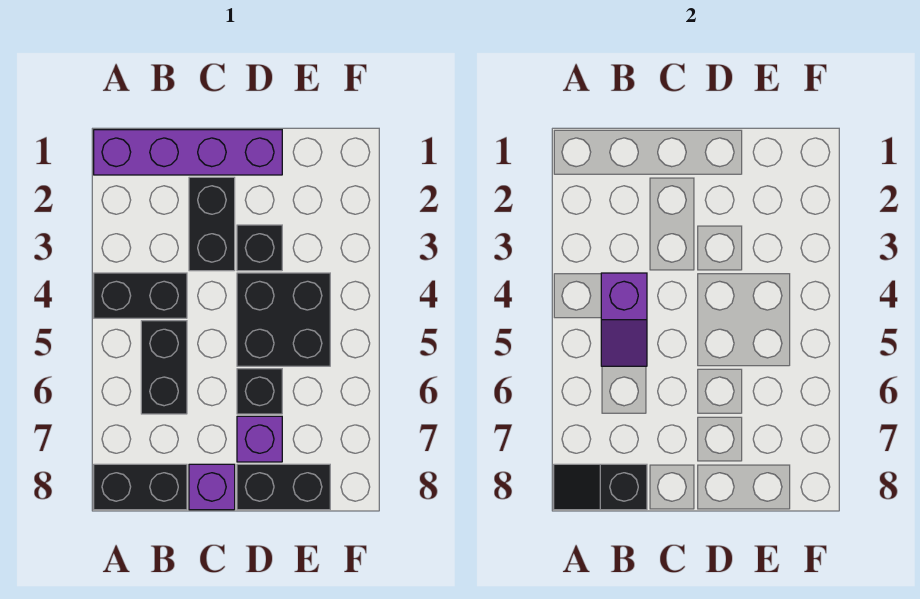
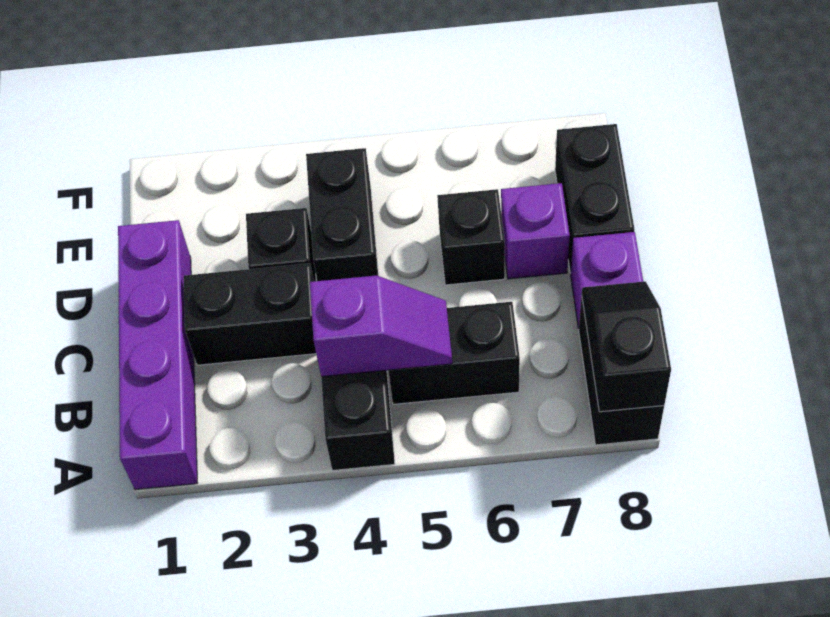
black slope A8:B8 level 2 top B -> black slope A8:B8 level 2 top A
black brick D4:E5 level 1 -> black brick D4:E4 level 1

